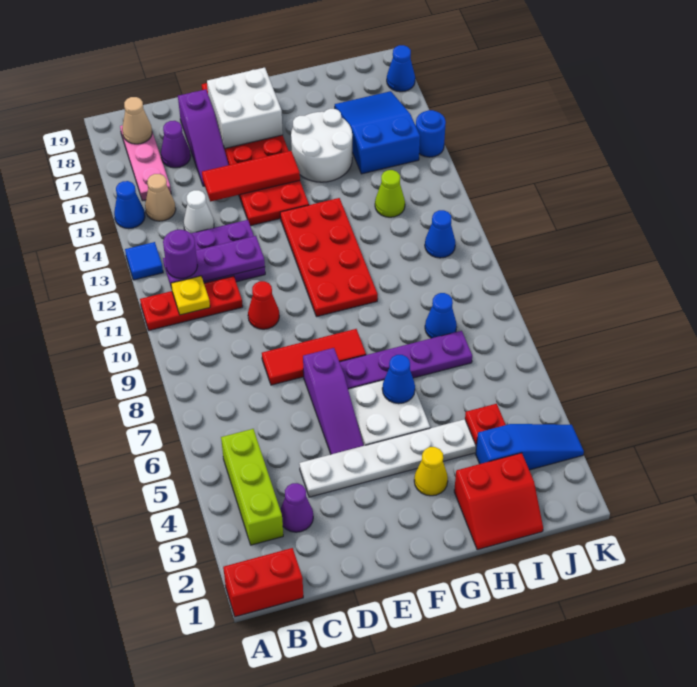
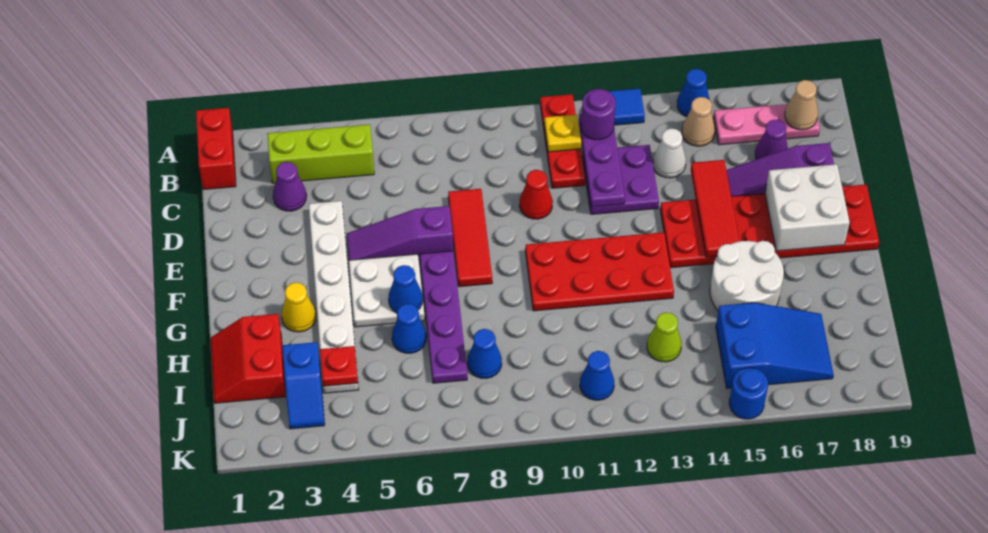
blue slope I3:K3 level 1 top I -> blue slope I3:J3 level 1 top I
blue cone K18 level 1 -> blue cone H6 level 1

